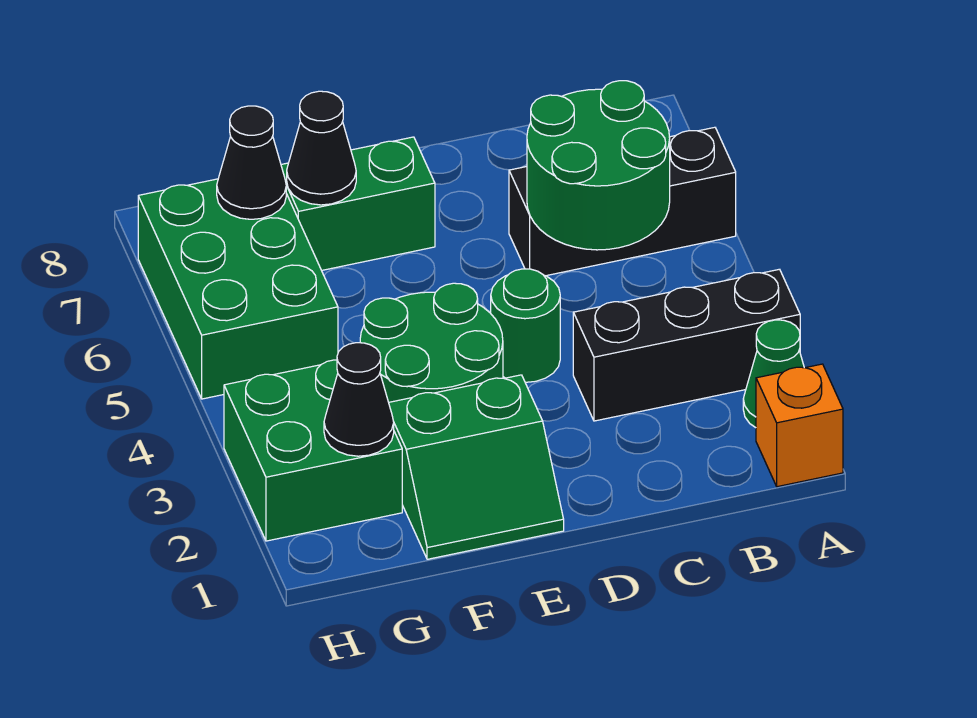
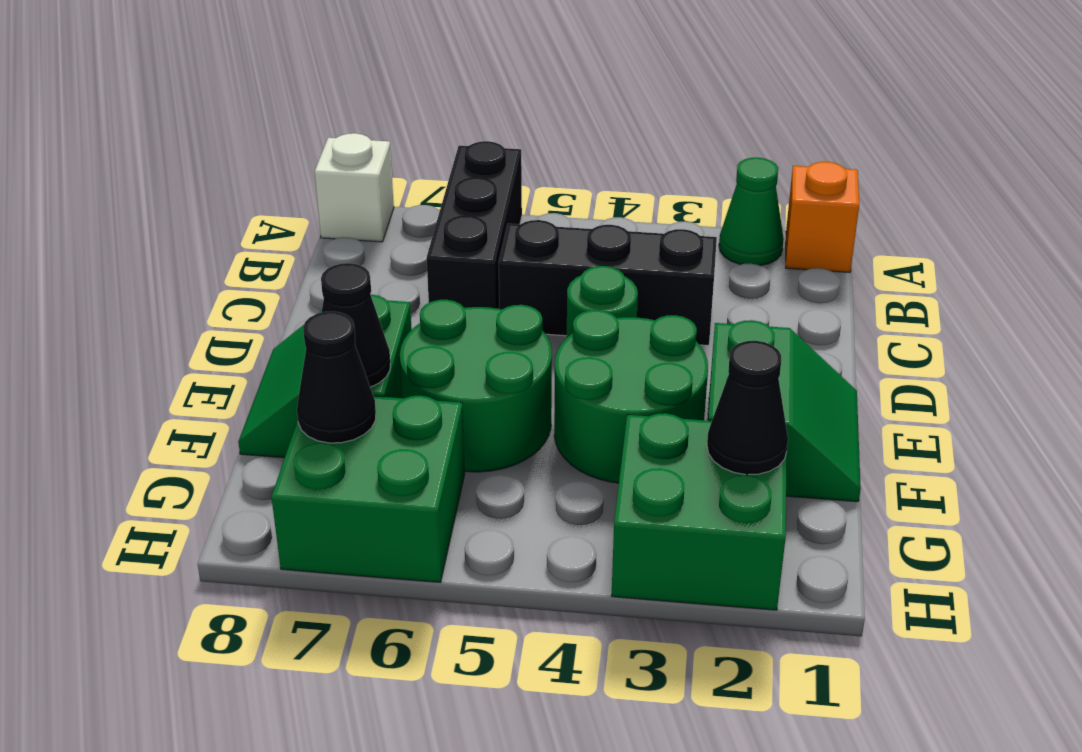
black brick A3:C3 level 1 -> black brick C3:C5 level 1
none -> white brick A8 level 1
green round brick B5:C6 level 2 -> green round brick E5:F6 level 1
green brick G5:H7 level 1 -> green brick G6:H7 level 1

